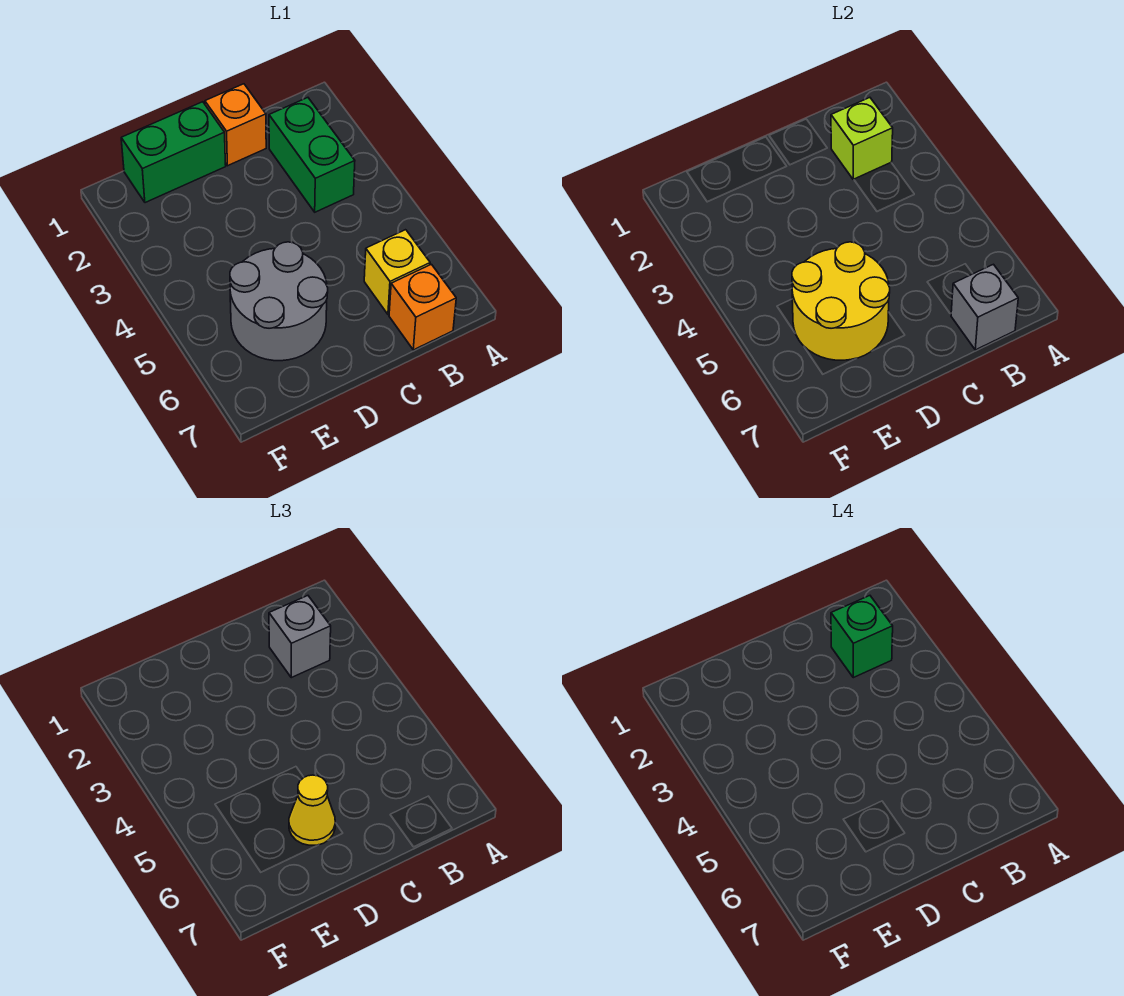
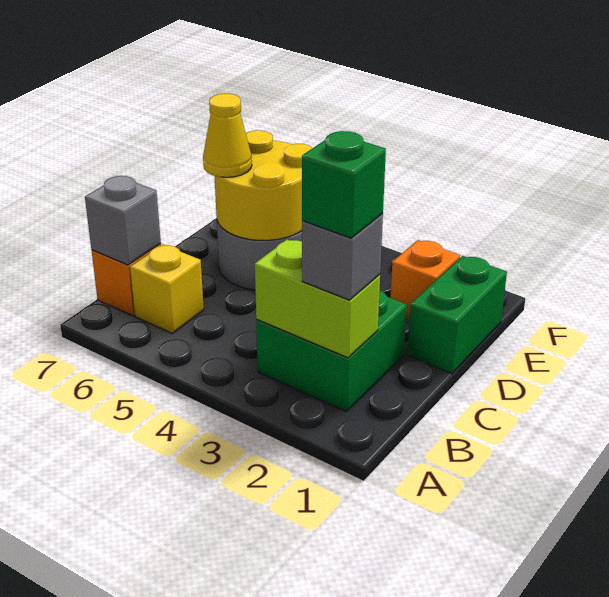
green brick B2:B3 level 1 -> green brick B2:C3 level 1
lime brick B2 level 2 -> lime brick B2:B3 level 2
orange brick C1 level 1 -> orange brick E2 level 1

